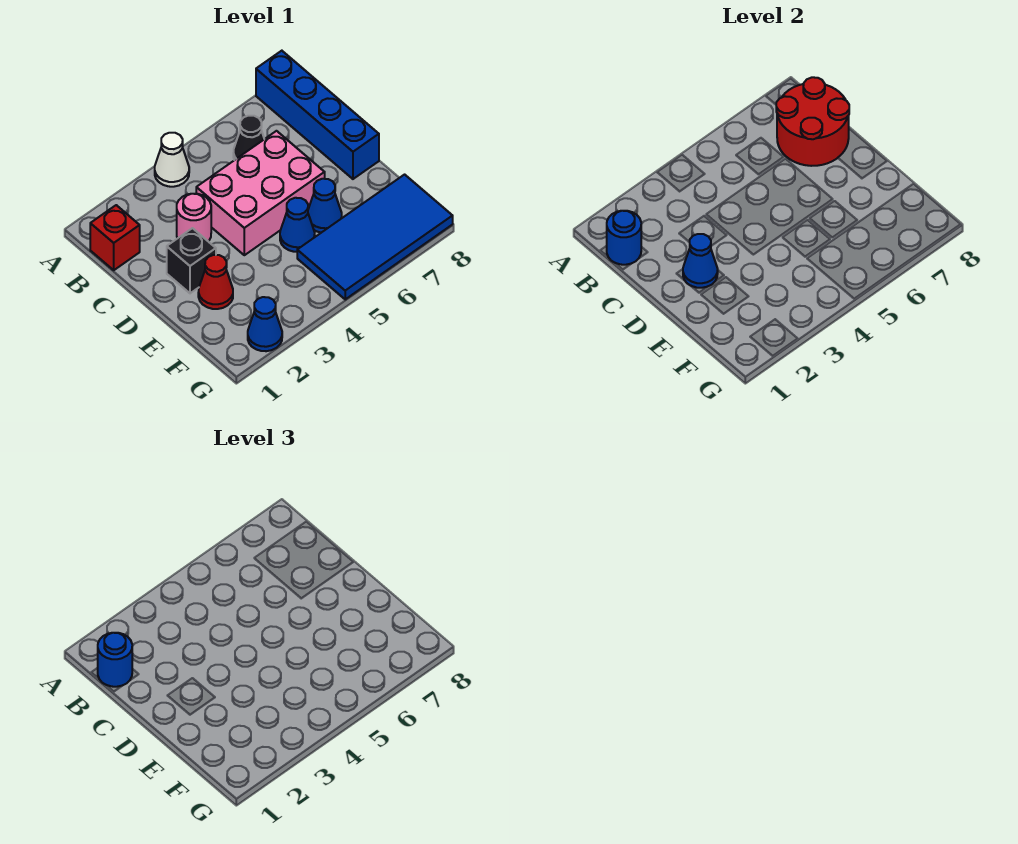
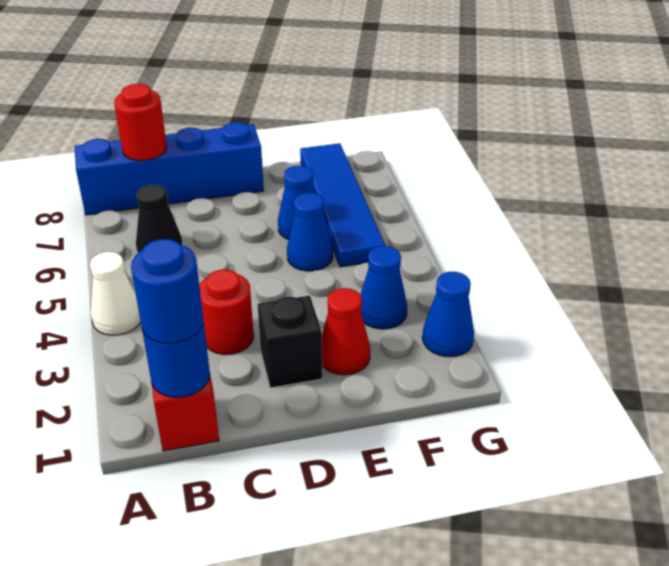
red round brick B7:C8 level 2 -> red round brick B8 level 2
pink round brick C3 level 1 -> red round brick C3 level 1
pink brick C4:D6 level 1 -> none
blue cone D2 level 2 -> blue cone F3 level 1
blue tile F5:G8 level 1 -> blue tile F5:F8 level 1

